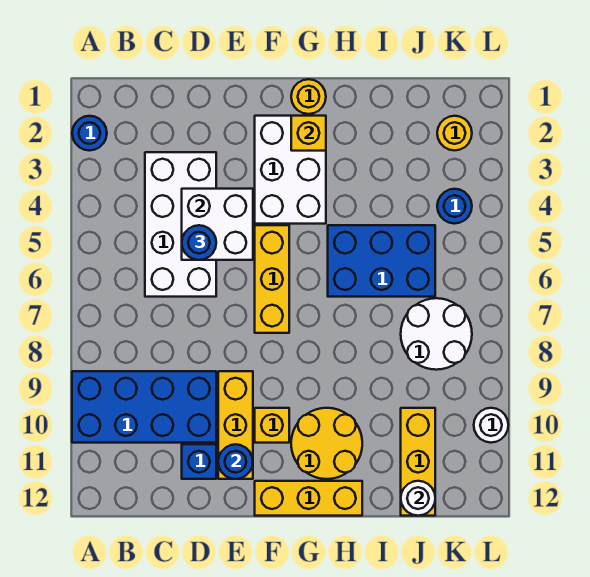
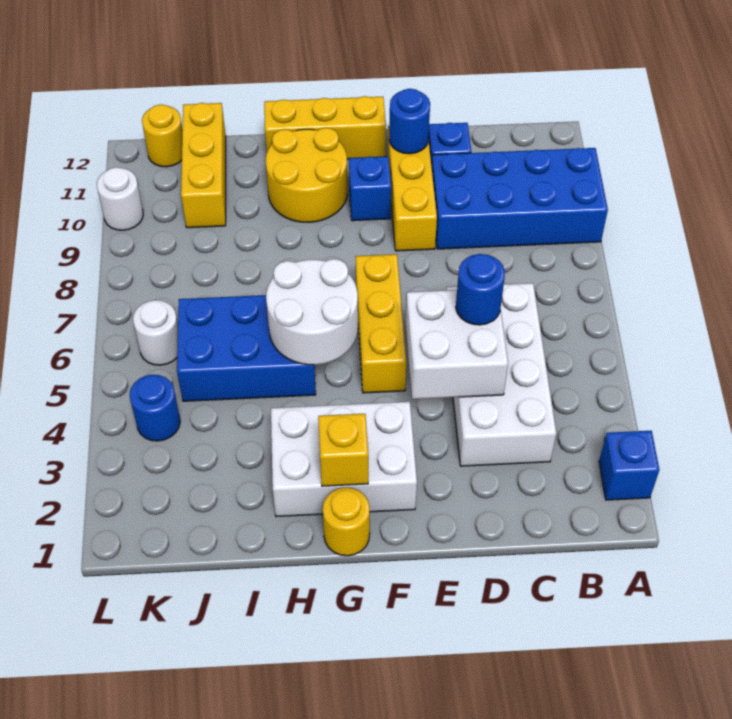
blue round brick A2 level 1 -> blue brick A2 level 1
white brick F2:G4 level 1 -> white brick F2:H3 level 1
yellow brick F10 level 1 -> blue brick F10 level 1
white round brick J7:K8 level 1 -> white round brick G5:H6 level 2
white round brick J12 level 2 -> white round brick K6 level 1
yellow round brick K2 level 1 -> yellow round brick K12 level 1

